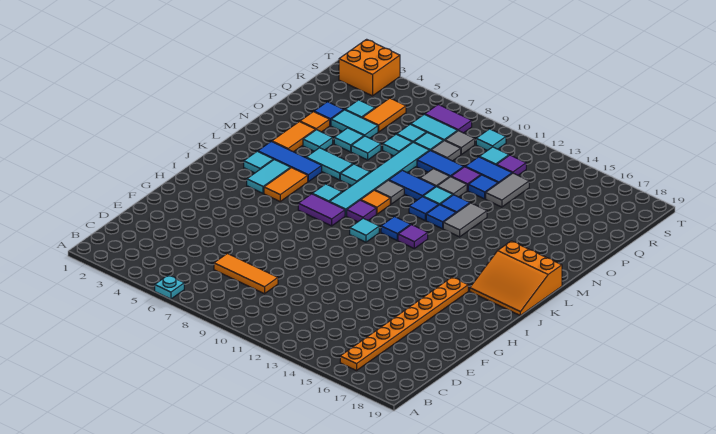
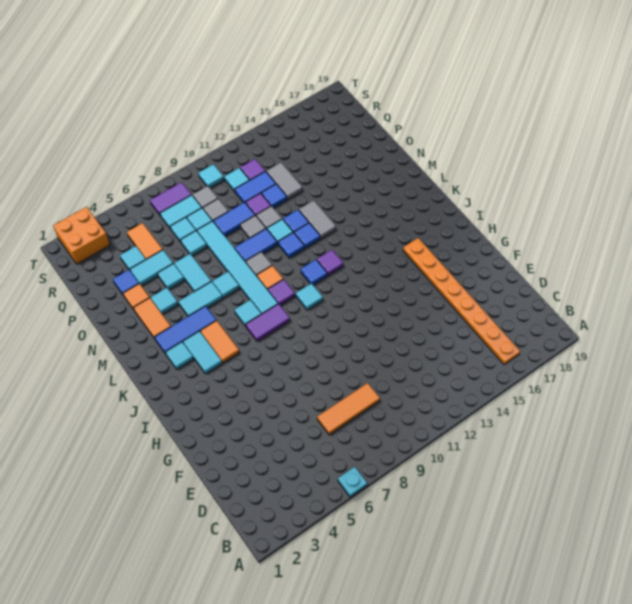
orange slope J17:L19 level 1 top L -> none
cyan tile O6 level 1 -> cyan tile N6:O6 level 1

